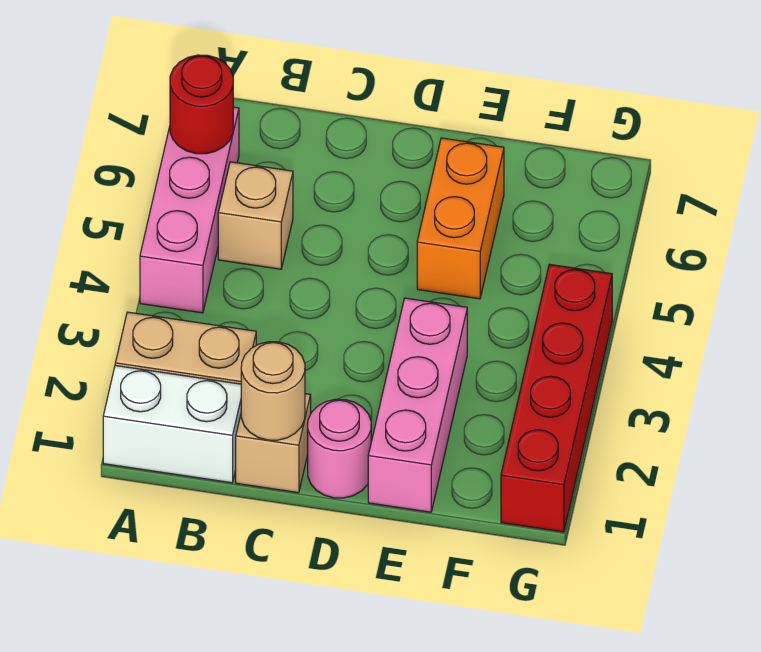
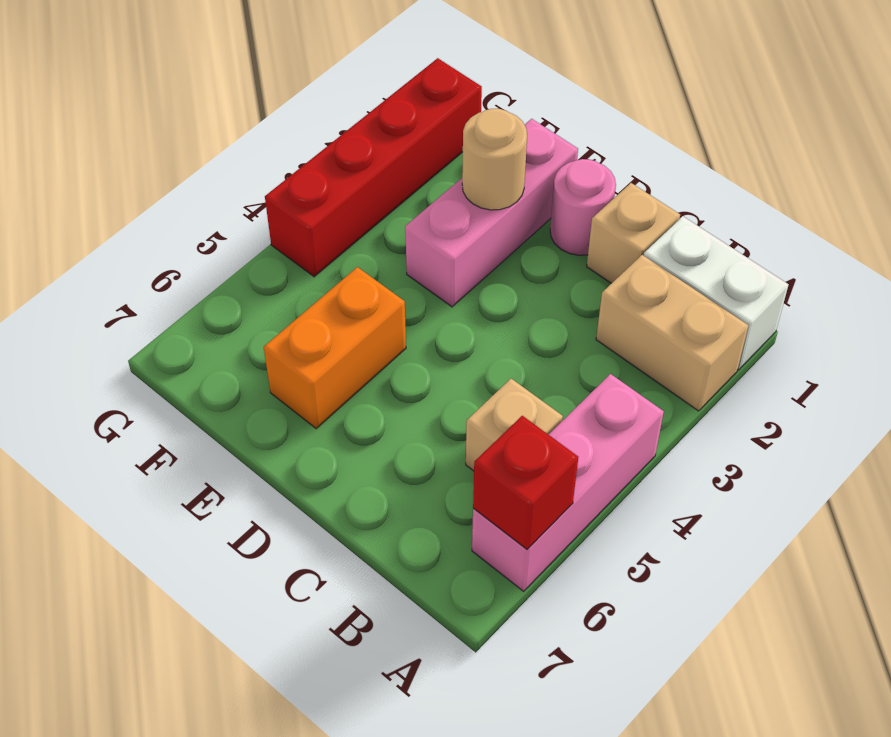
red round brick A6 level 2 -> red brick A6 level 2
tan round brick C1 level 2 -> tan round brick E2 level 2

